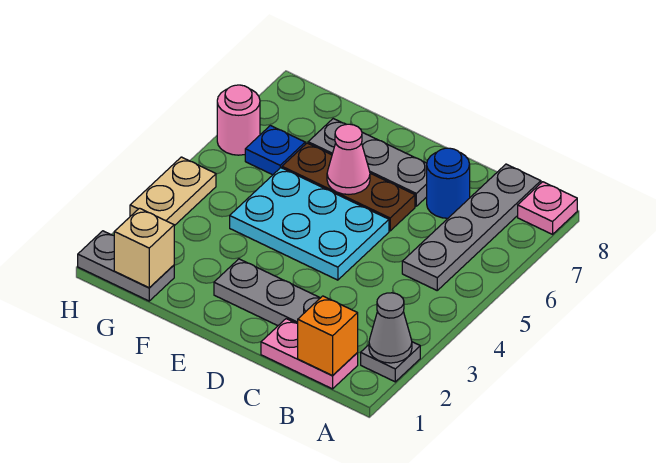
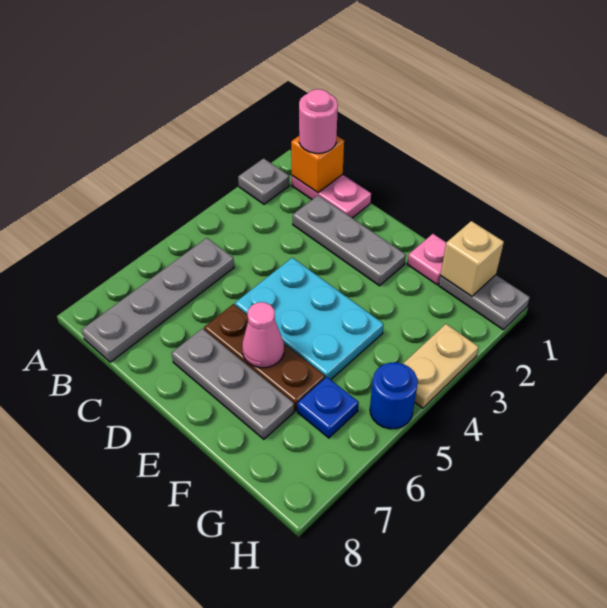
grey cone A2 level 2 -> none
pink plate A8 level 1 -> pink plate F1 level 1
blue round brick C7 level 1 -> blue round brick H5 level 1
pink round brick H6 level 1 -> pink round brick B1 level 3

